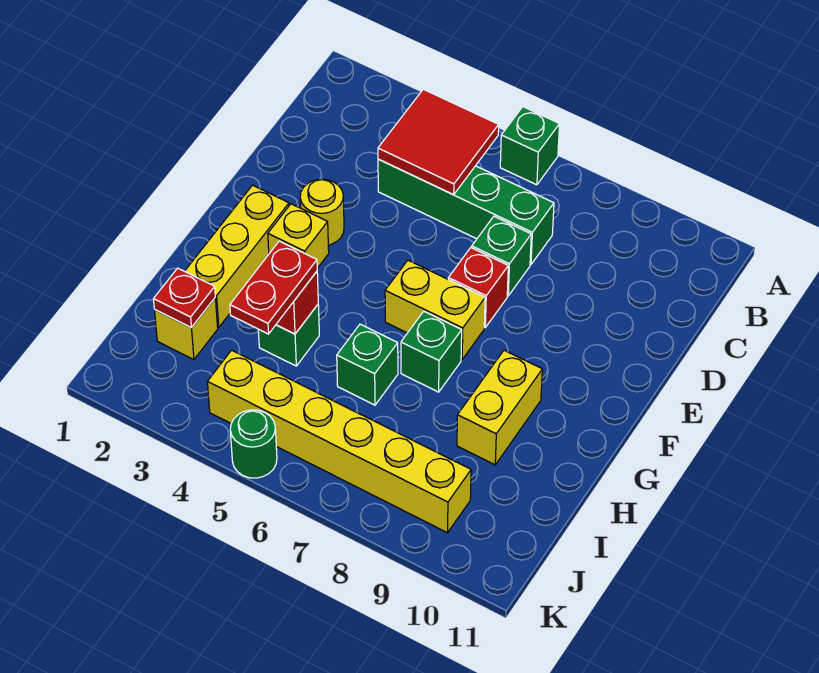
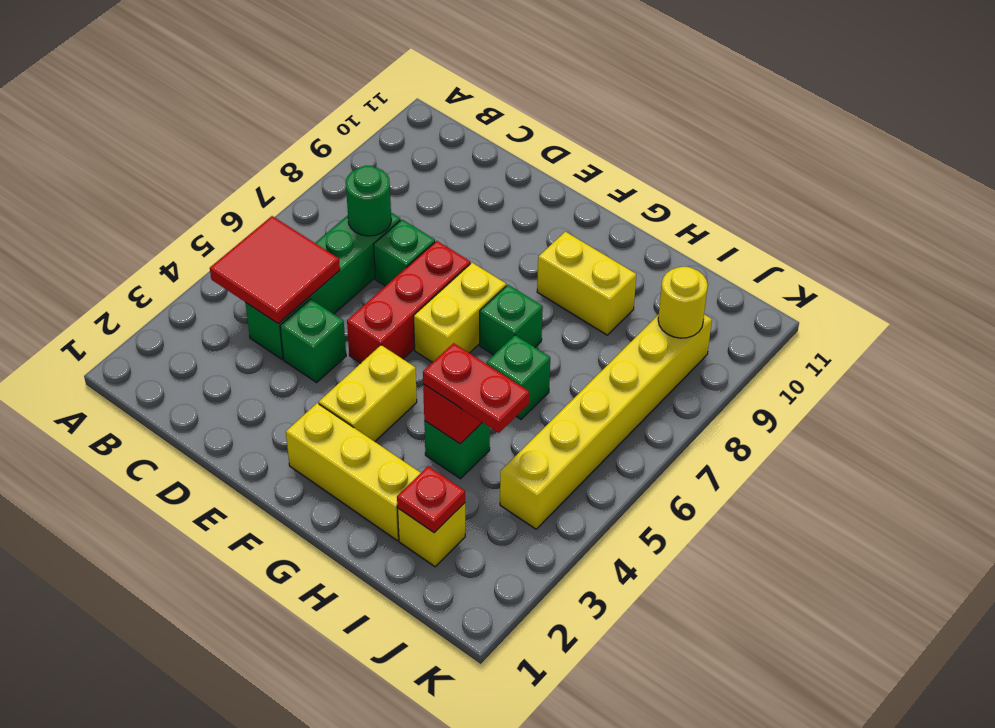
green brick A6 level 1 -> green brick D4 level 1
yellow round brick E3 level 1 -> yellow round brick J9 level 2
red brick E7 level 1 -> red brick E5:E7 level 1
yellow brick F3 level 1 -> yellow brick F3:F4 level 1
green round brick K5 level 1 -> green round brick C7 level 2

